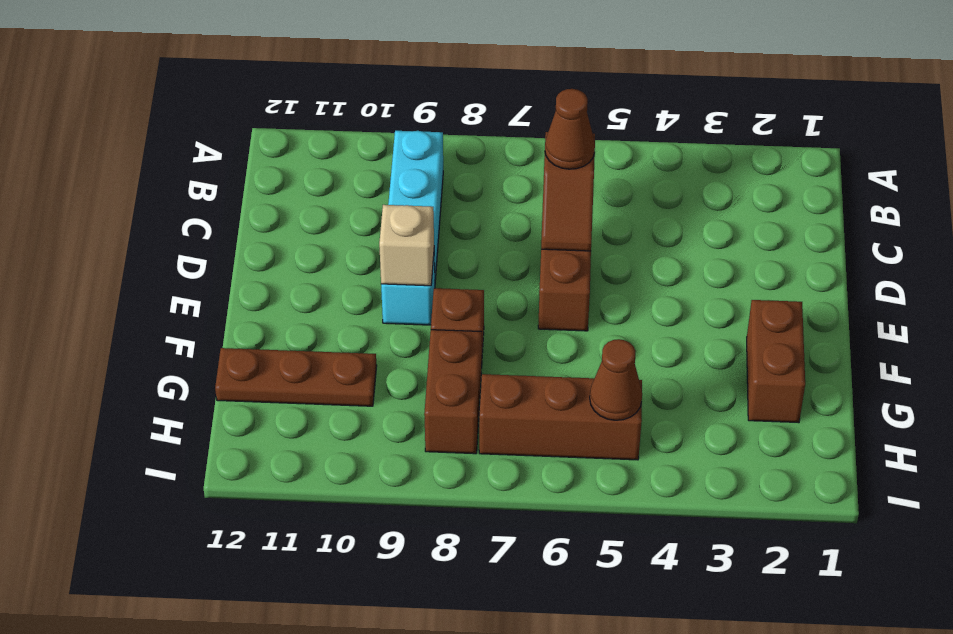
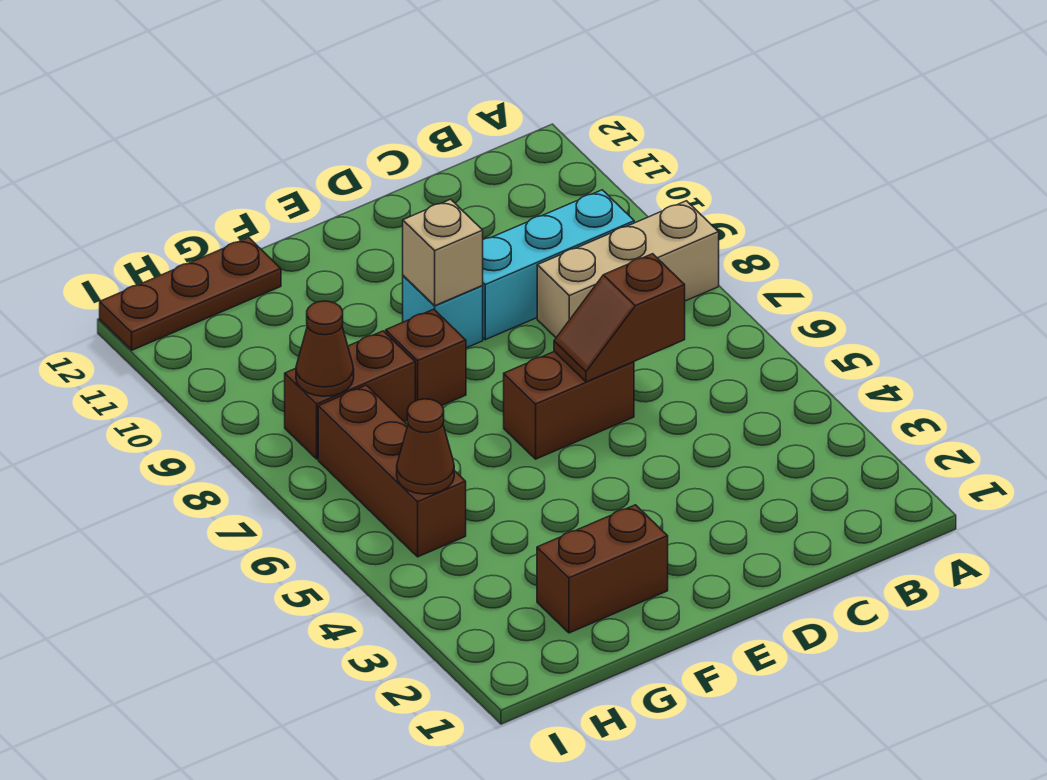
none -> tan brick A8:C8 level 1
brown cone C6 level 3 -> brown cone H8 level 2
brown plate G10:G12 level 1 -> brown plate G12:I12 level 1

